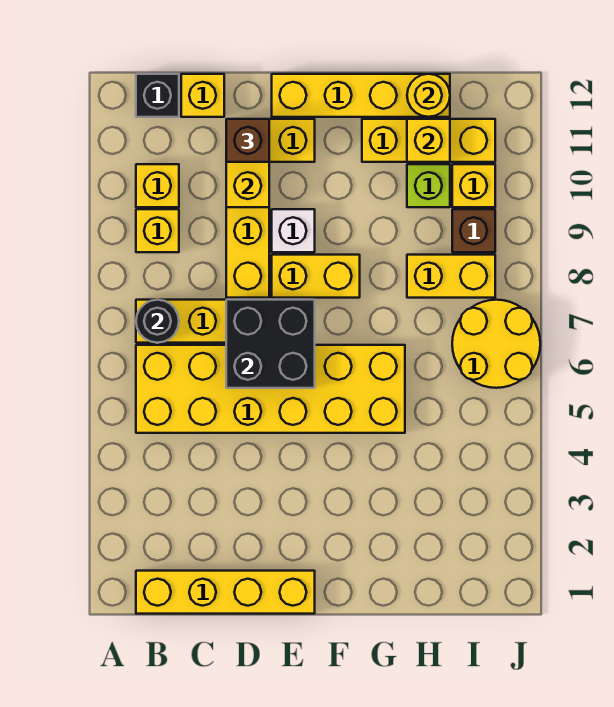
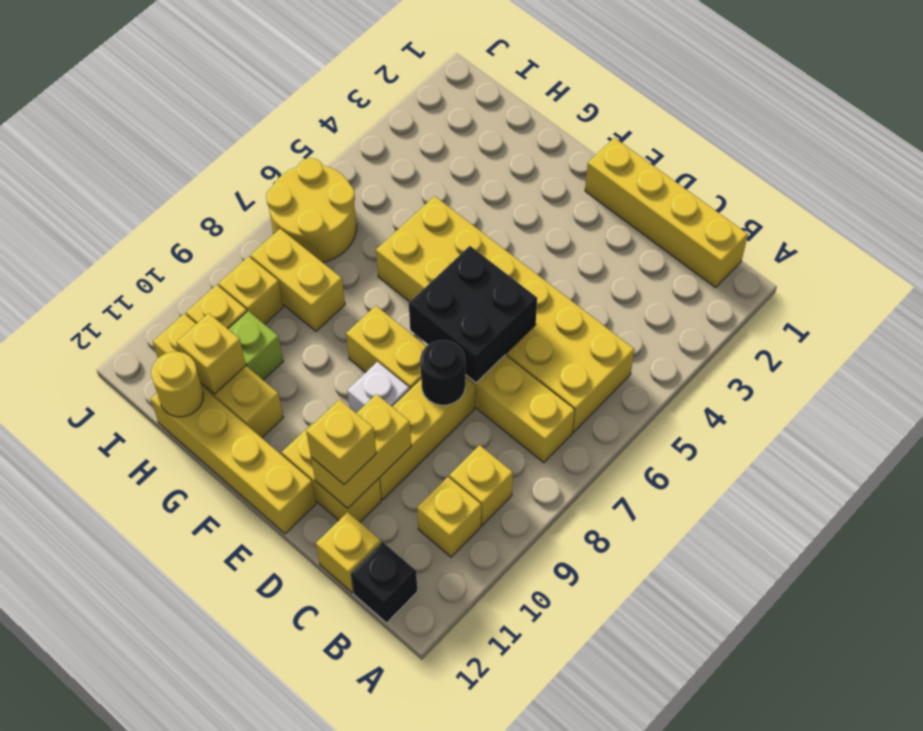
black round brick B7 level 2 -> black round brick D8 level 2
brown brick D11 level 3 -> yellow brick D11 level 3
brown brick I9 level 1 -> yellow brick I9 level 1

